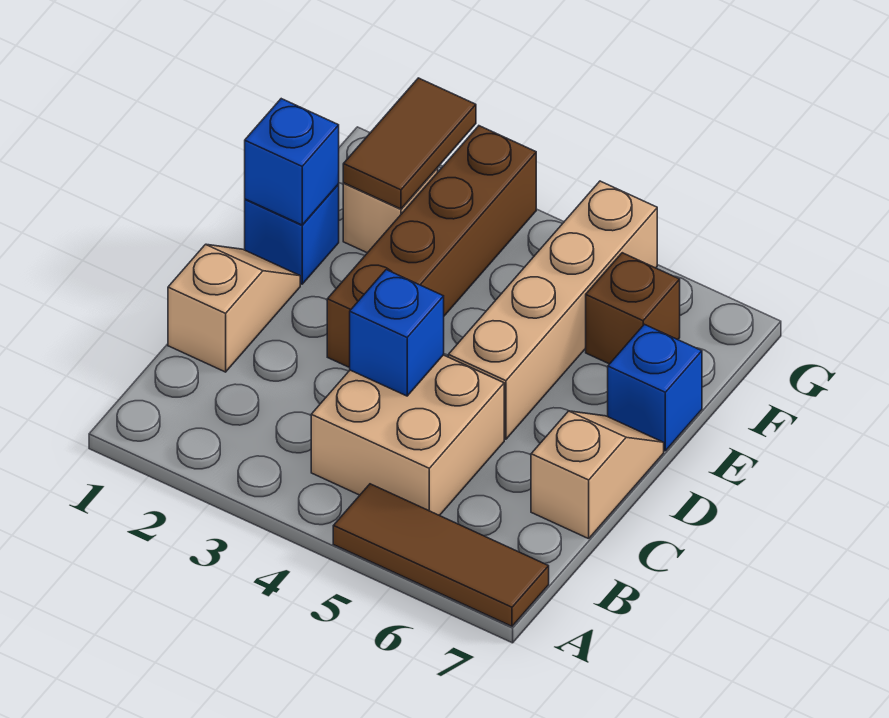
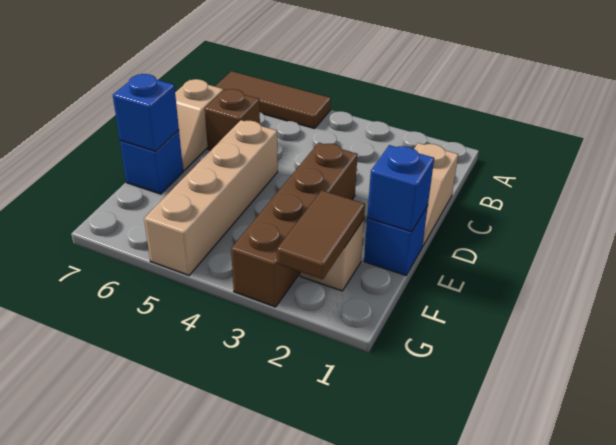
tan brick B4:C5 level 1 -> none
blue brick C4 level 2 -> blue brick E7 level 2
brown brick F6 level 1 -> brown brick C6 level 1

